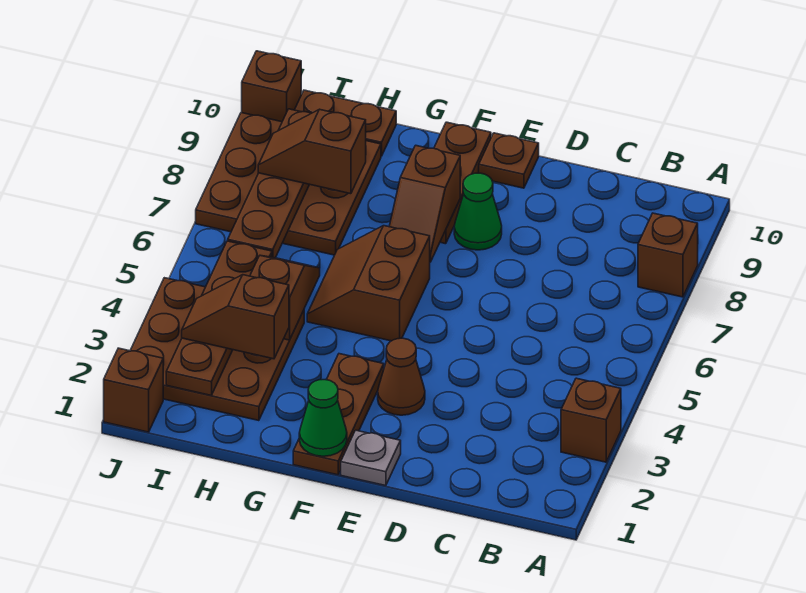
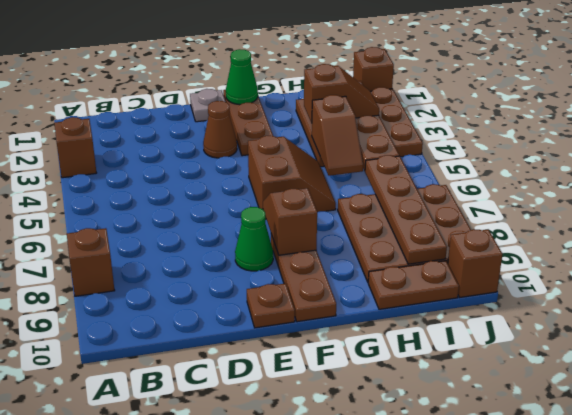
brown slope H8:I8 level 3 top H -> none

